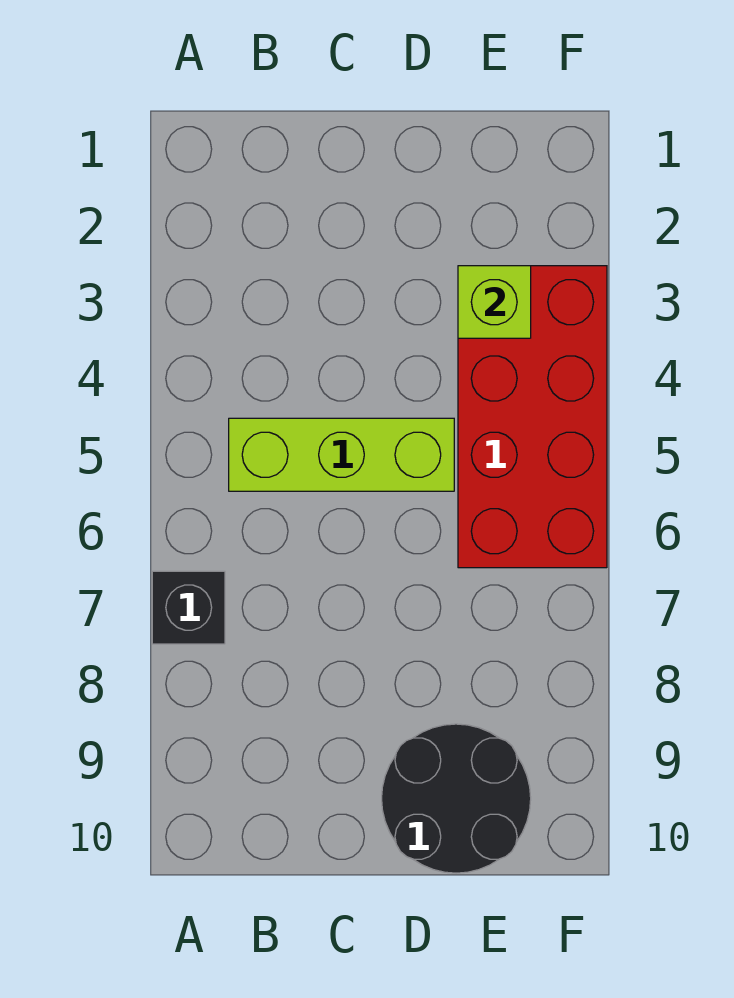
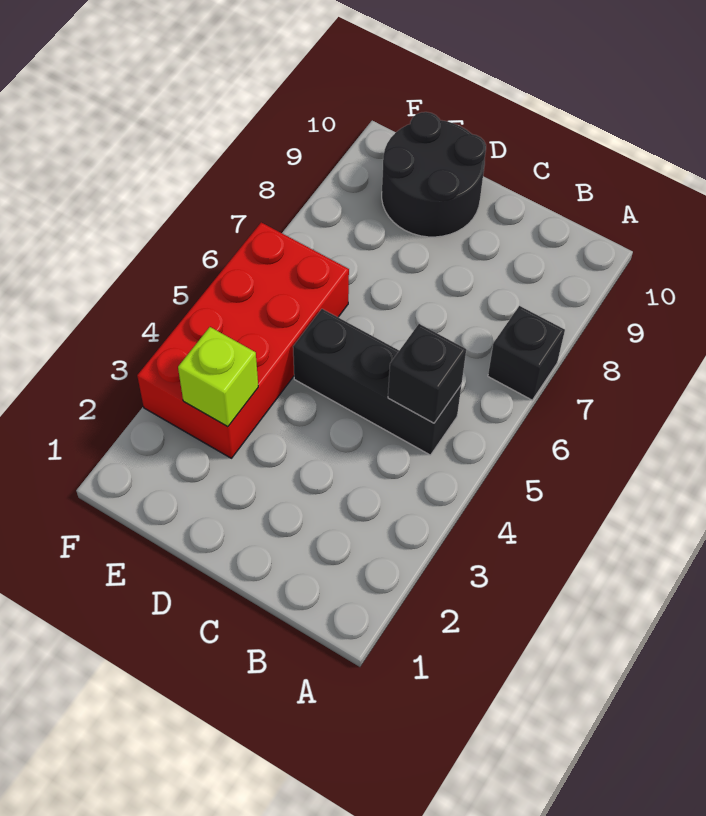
lime brick B5:D5 level 1 -> black brick B5:D5 level 1
none -> black brick B5 level 2

